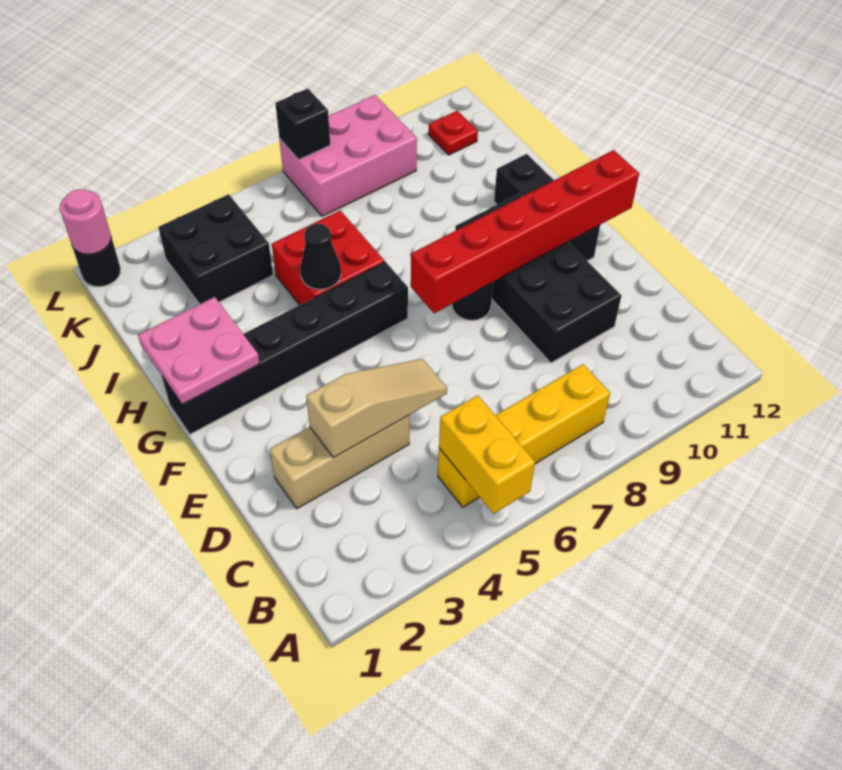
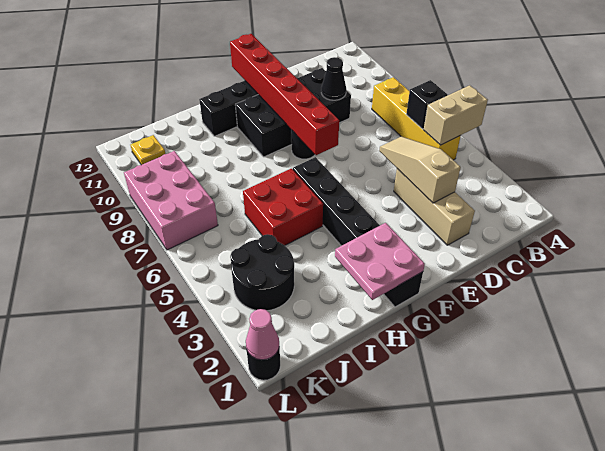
yellow brick A5:B5 level 2 -> tan brick A5:B5 level 2
black cone H5 level 2 -> black cone D9 level 2
black brick J3:K4 level 1 -> black round brick J3:K4 level 1
red plate K11 level 1 -> yellow plate K11 level 1
pink round brick L1 level 2 -> pink cone L1 level 2
black brick L7 level 2 -> black brick B6 level 2

